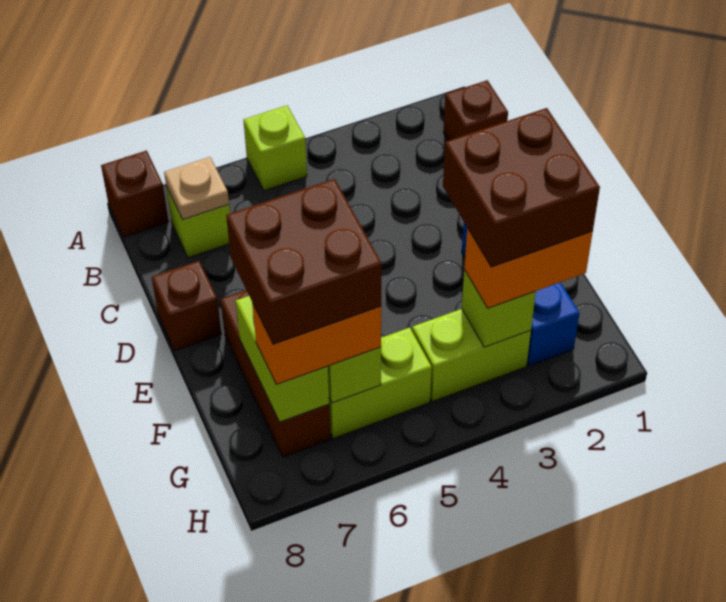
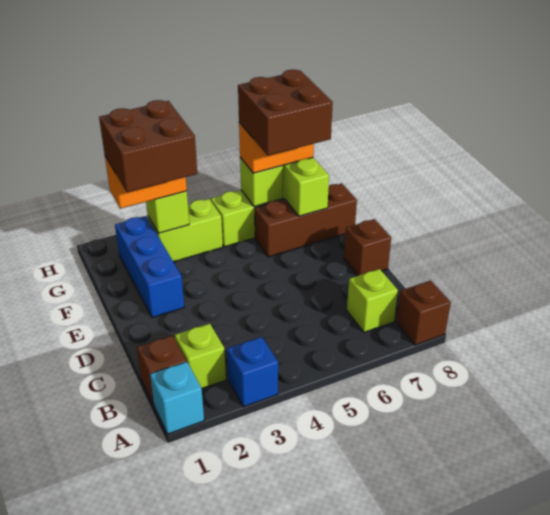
none -> cyan brick A1 level 1
none -> blue brick A3 level 1
lime brick A5 level 1 -> lime brick B2 level 1
tan plate B7 level 2 -> none
brown brick E7:G7 level 1 -> brown brick F6:F8 level 1

